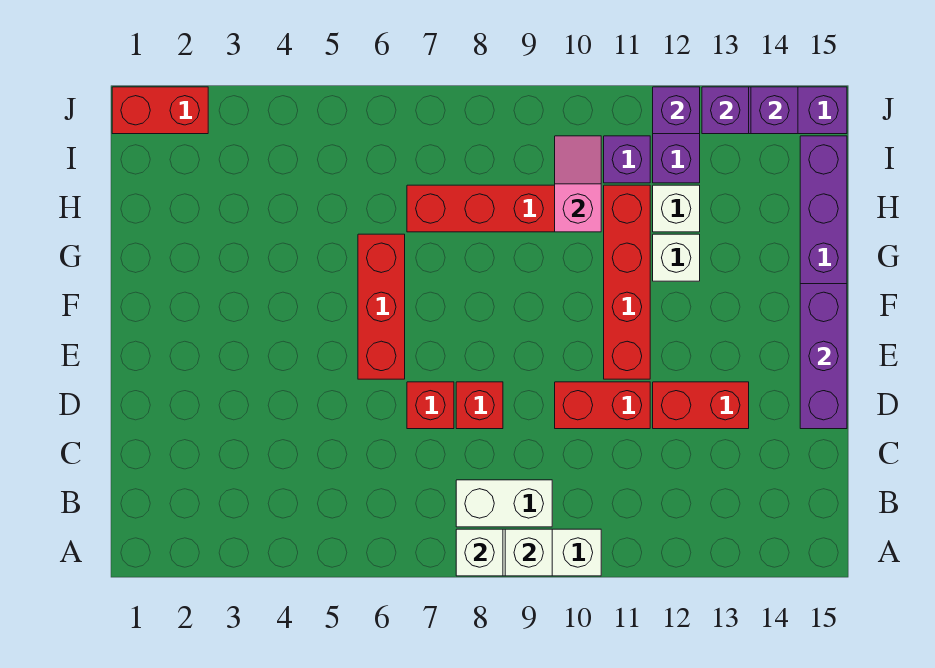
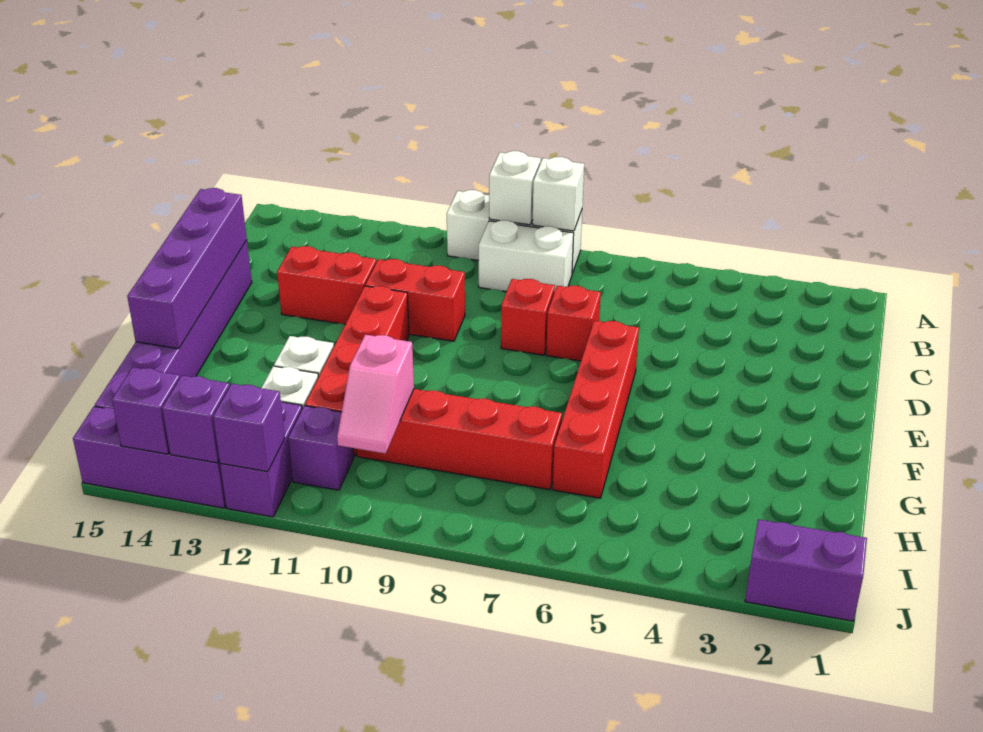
purple brick D15:F15 level 2 -> purple brick D15:G15 level 2
red brick E6:G6 level 1 -> red brick E6:H6 level 1
red brick J1:J2 level 1 -> purple brick J1:J2 level 1

